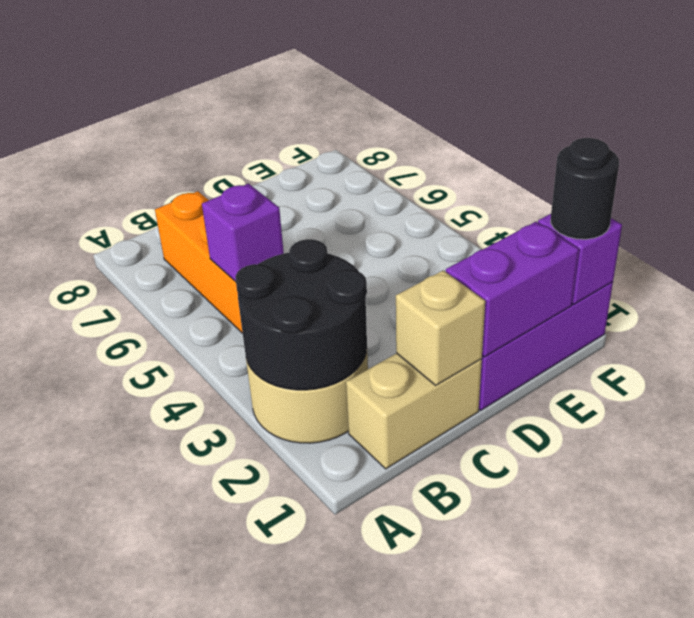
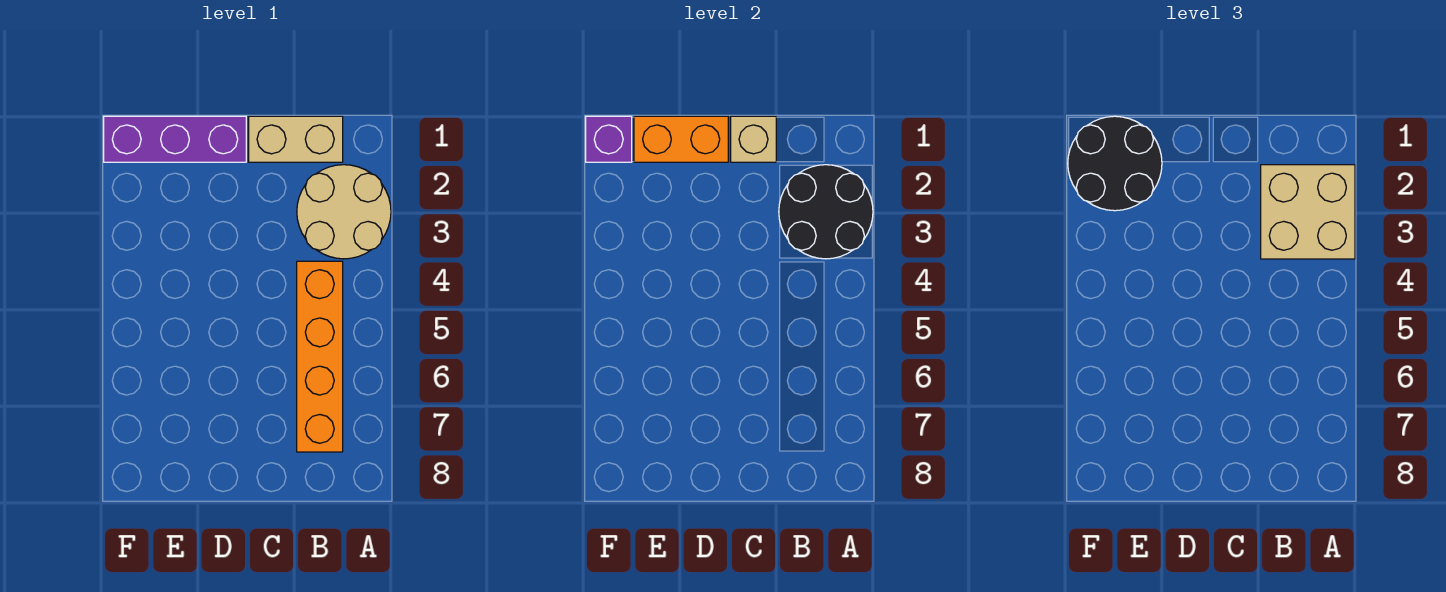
none -> tan brick A2:B3 level 3
purple brick B5 level 2 -> none
purple brick D1:E1 level 2 -> orange brick D1:E1 level 2
black round brick F1 level 3 -> black round brick E1:F2 level 3

